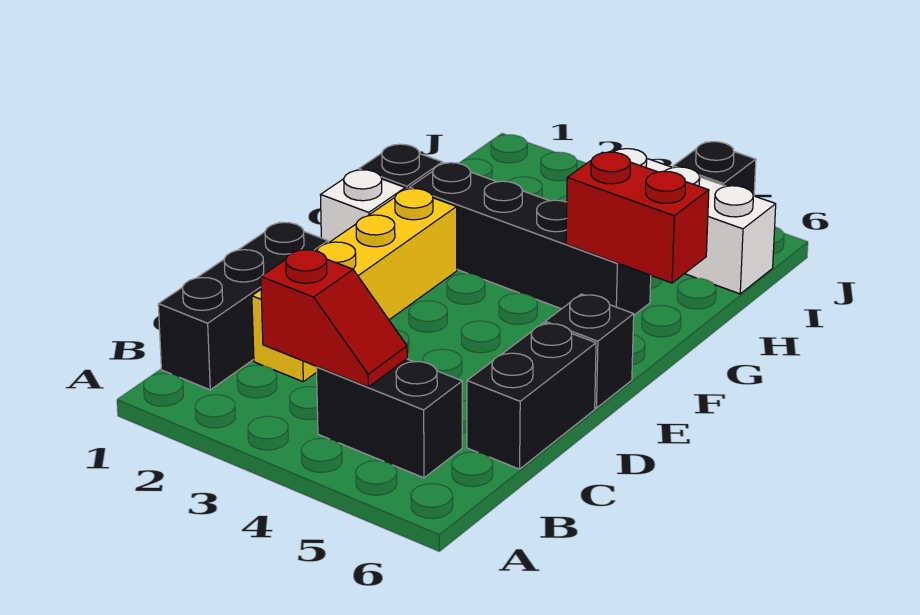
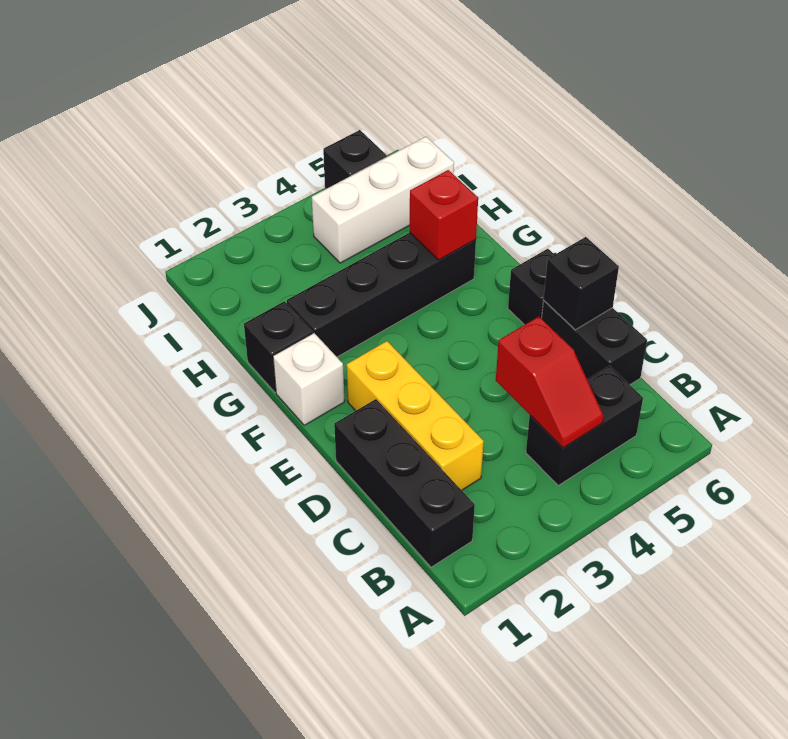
red slope B3:B4 level 2 top 3 -> red slope B4:C4 level 2 top C
yellow brick C2:F2 level 1 -> yellow brick C2:E2 level 1
none -> black brick D6 level 2
red brick G5:G6 level 2 -> red brick G5 level 2

